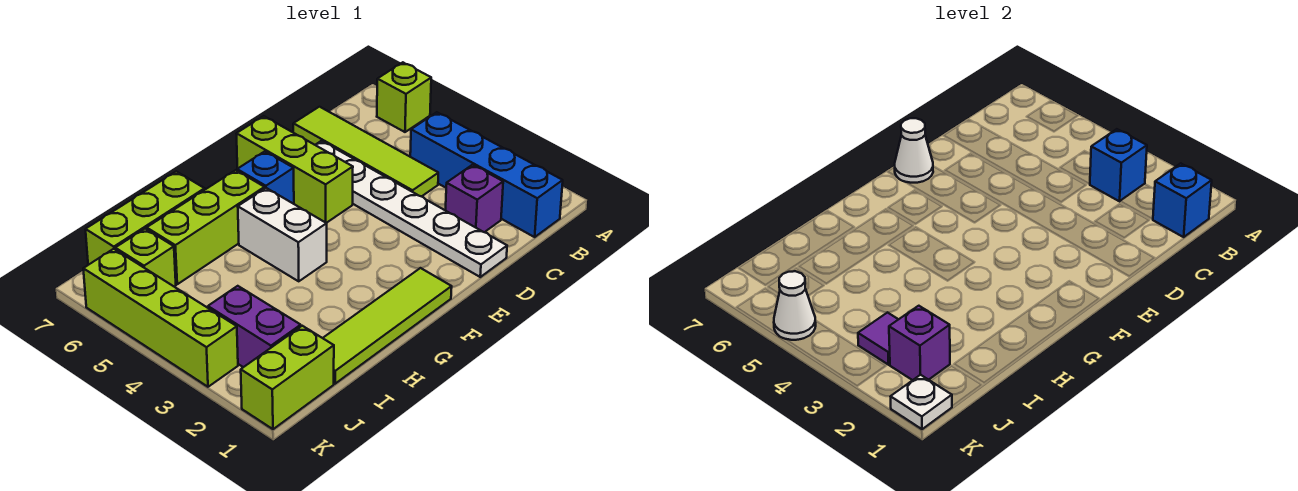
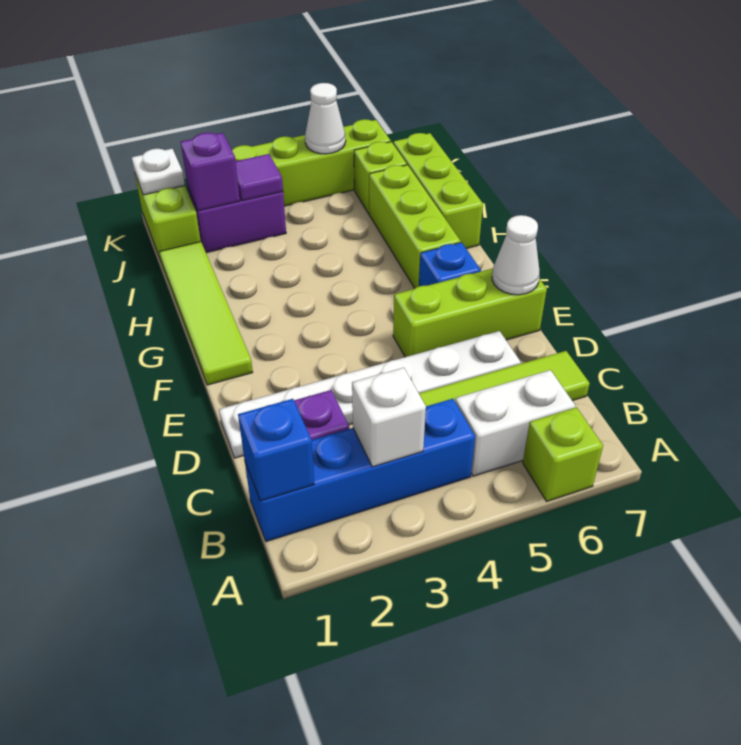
blue brick B3 level 2 -> white brick B3 level 2
white brick G4:G5 level 1 -> white brick B5:B6 level 1

